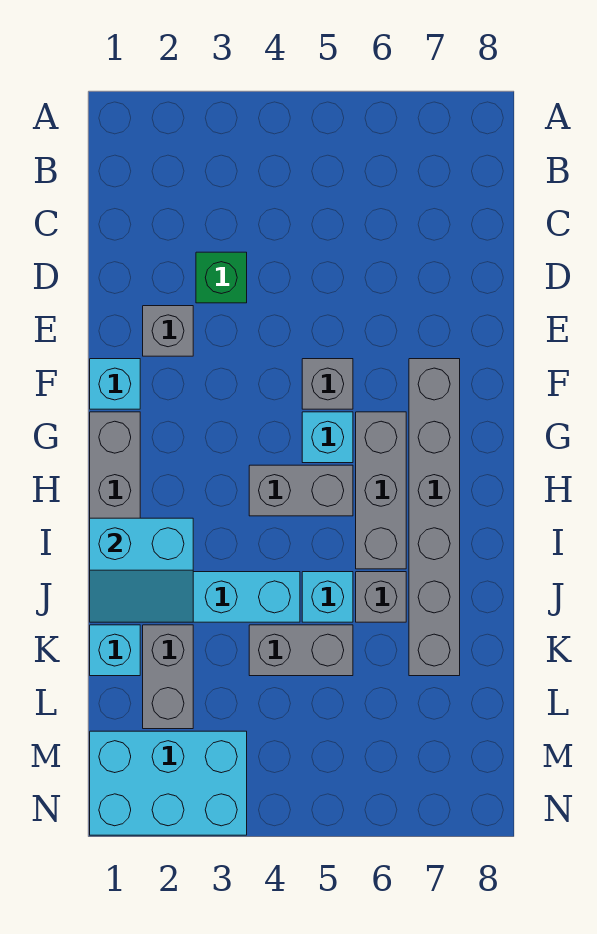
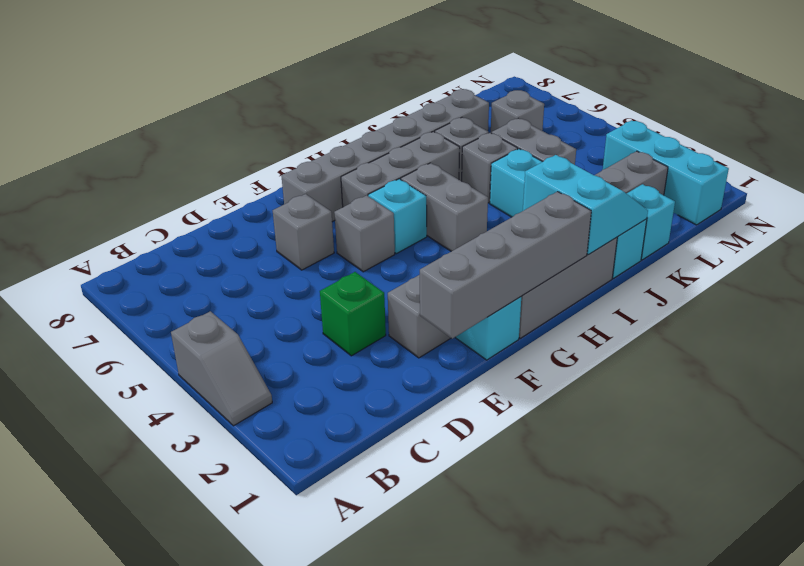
none -> grey slope A3:A4 level 1 top 4
none -> grey brick E1:H1 level 2
none -> grey brick E6 level 1
cyan brick J5 level 1 -> grey brick J5 level 1
none -> grey brick L6 level 1
cyan brick M1:N3 level 1 -> cyan brick M1:M3 level 1

